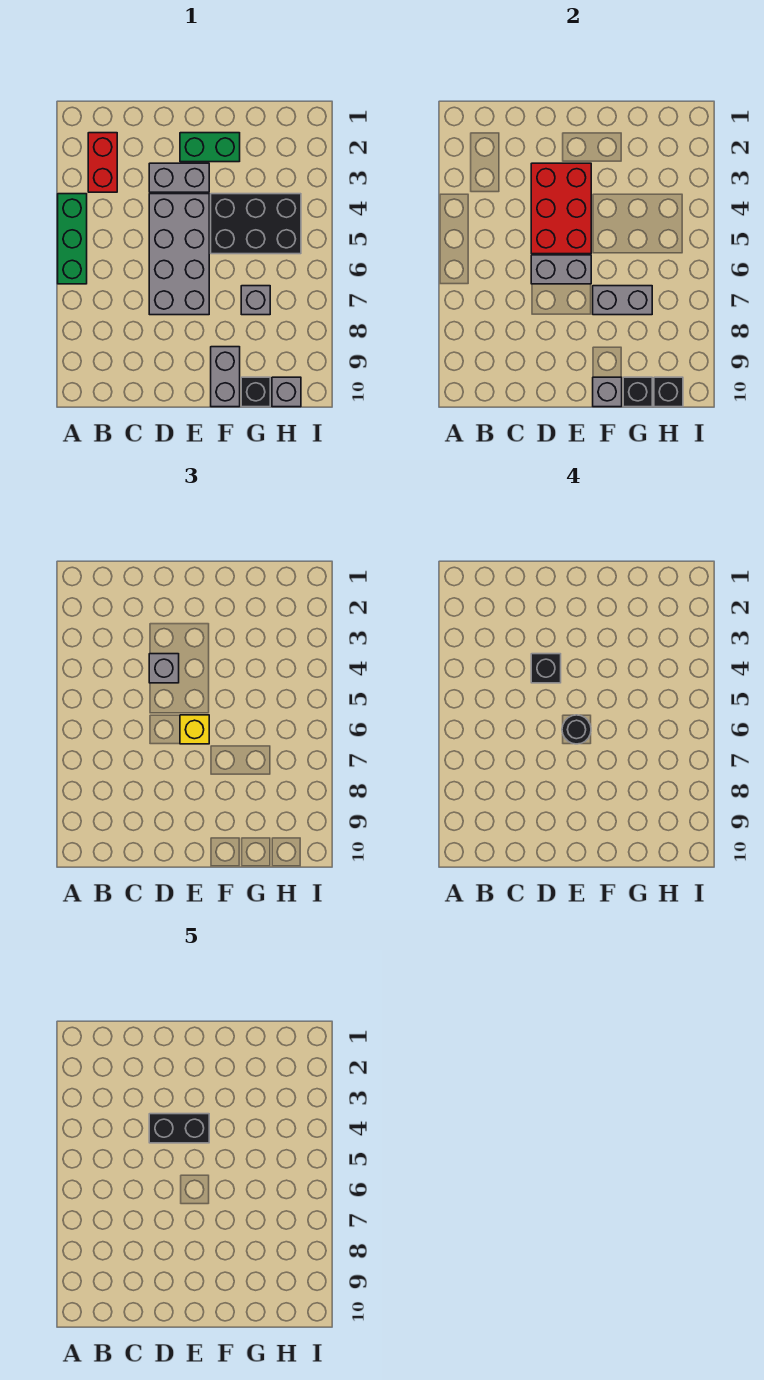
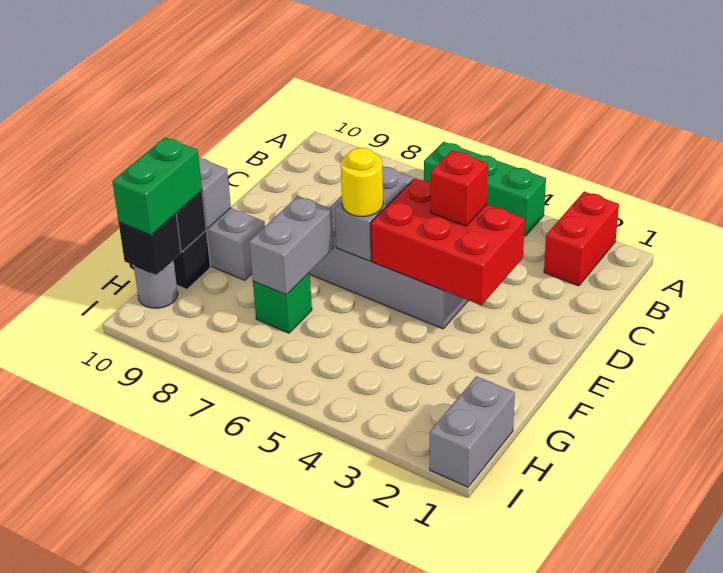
red brick B2:B3 level 1 -> red brick A2:B2 level 1
grey brick D3:E3 level 1 -> grey brick H1:I1 level 1
grey brick D4 level 3 -> red brick D4 level 3
black brick D4 level 4 -> none
black brick D4:E4 level 5 -> none
green brick E2:F2 level 1 -> green brick G10:H10 level 3
yellow brick E6 level 3 -> yellow round brick E6 level 3
black round brick E6 level 4 -> none
black brick F4:H5 level 1 -> none
grey brick G7 level 1 -> green brick G7 level 1
grey brick H10 level 1 -> grey round brick H10 level 1

